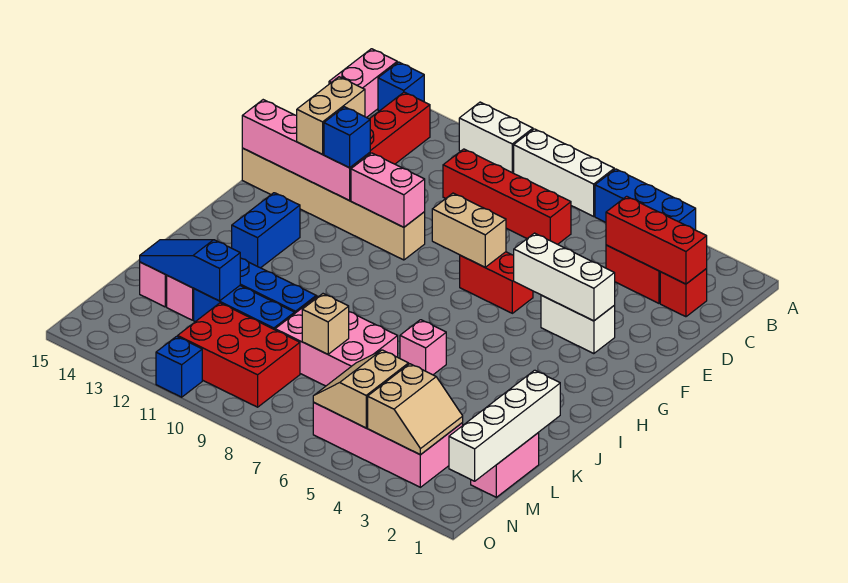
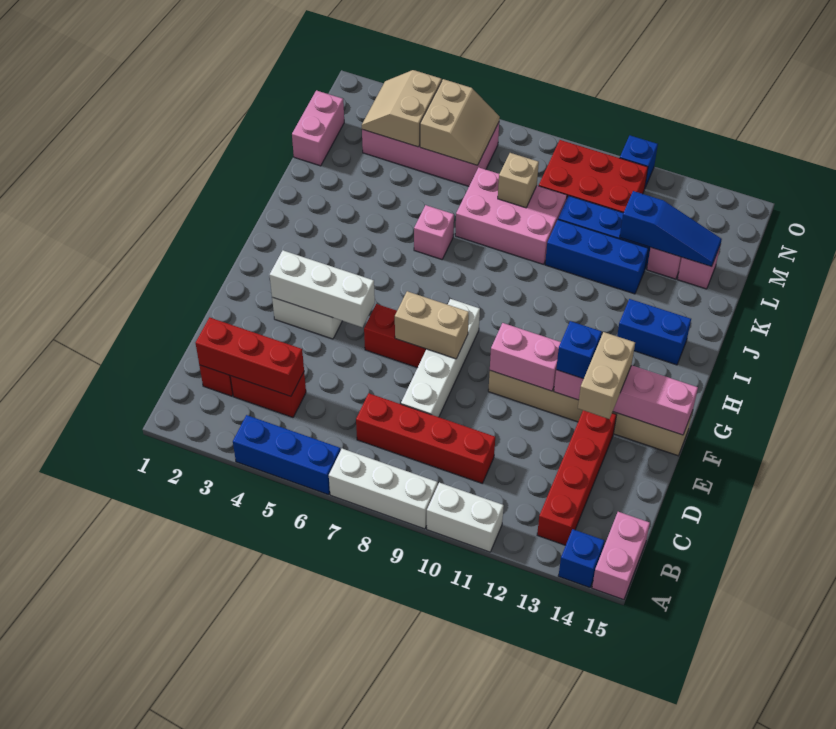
blue brick H13:I13 level 1 -> blue brick I13:I14 level 1
white brick K1:N1 level 2 -> white brick D8:G8 level 1

